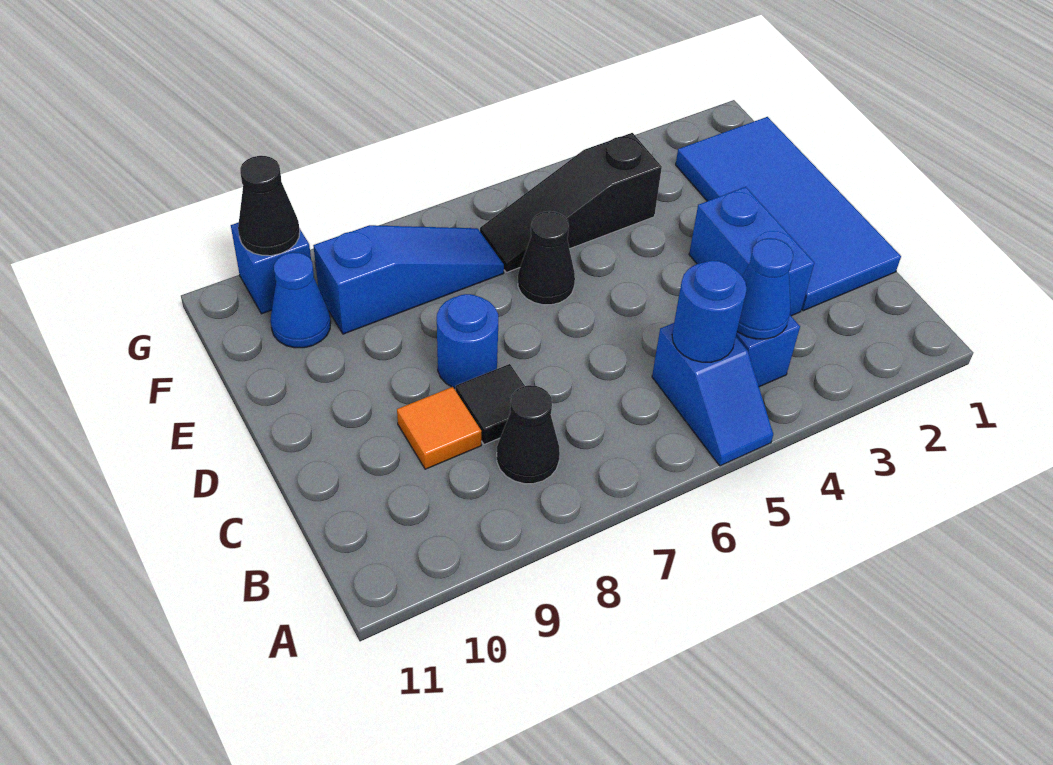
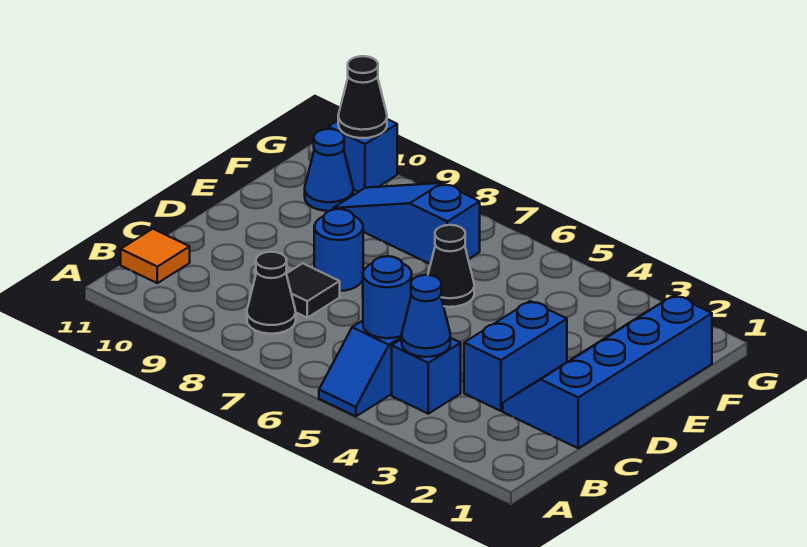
blue tile C1:F2 level 1 -> blue slope C1:F2 level 1 top 1
orange tile C9 level 1 -> orange tile B11 level 1
black slope F4:F6 level 1 top 4 -> none
blue slope F7:F9 level 1 top 9 -> blue slope F7:F9 level 1 top 7

